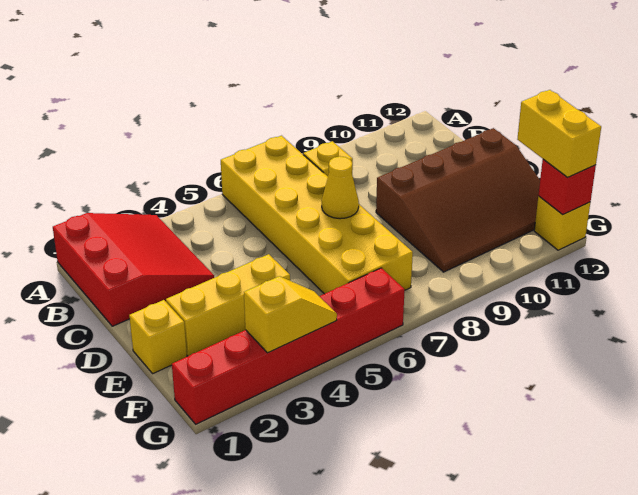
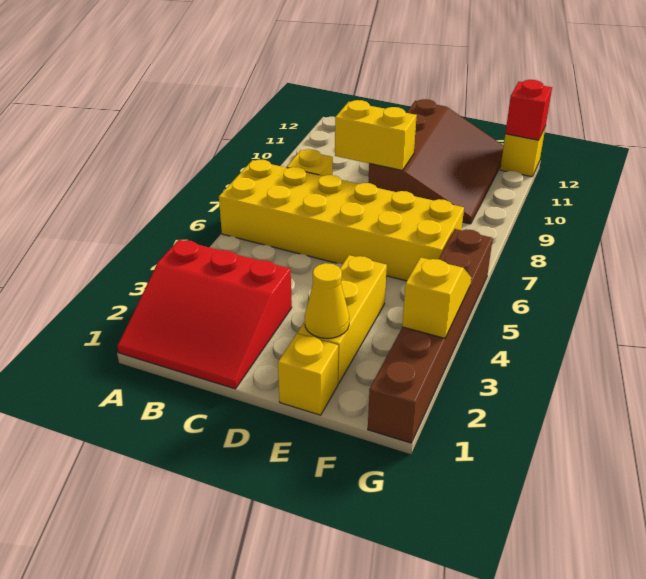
red slope A1:C3 level 1 top 1 -> red slope A1:C3 level 1 top 3
yellow cone D7 level 2 -> yellow cone E2 level 2
yellow brick F12:G12 level 3 -> yellow brick C9:D9 level 2
red brick G1:G6 level 1 -> brown brick G1:G6 level 1

